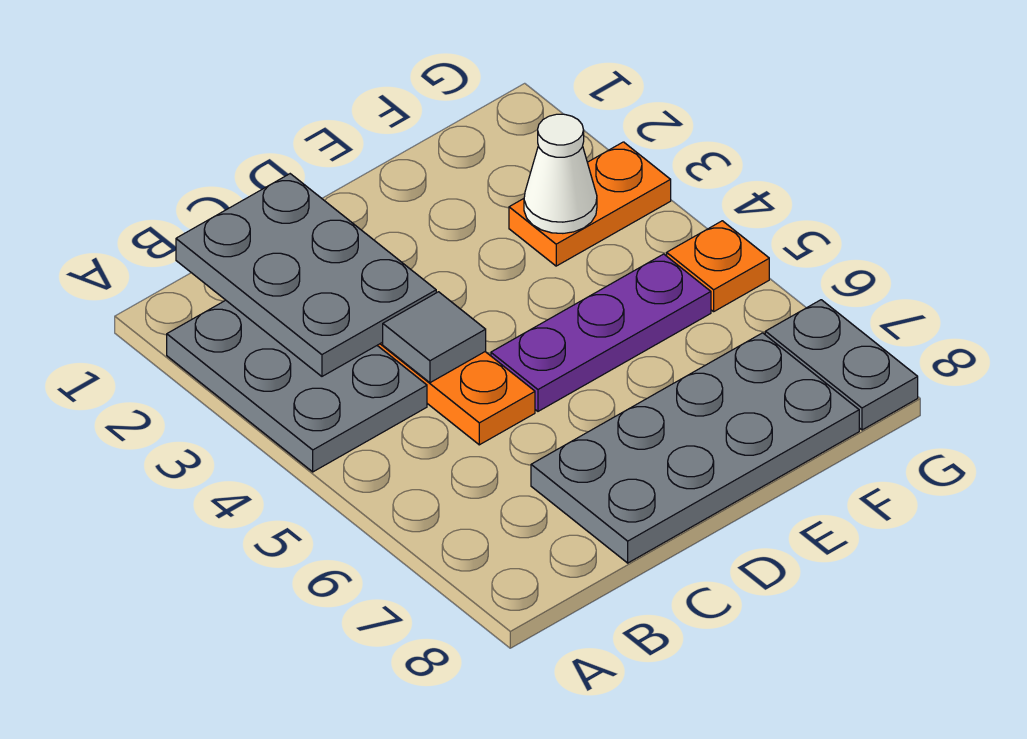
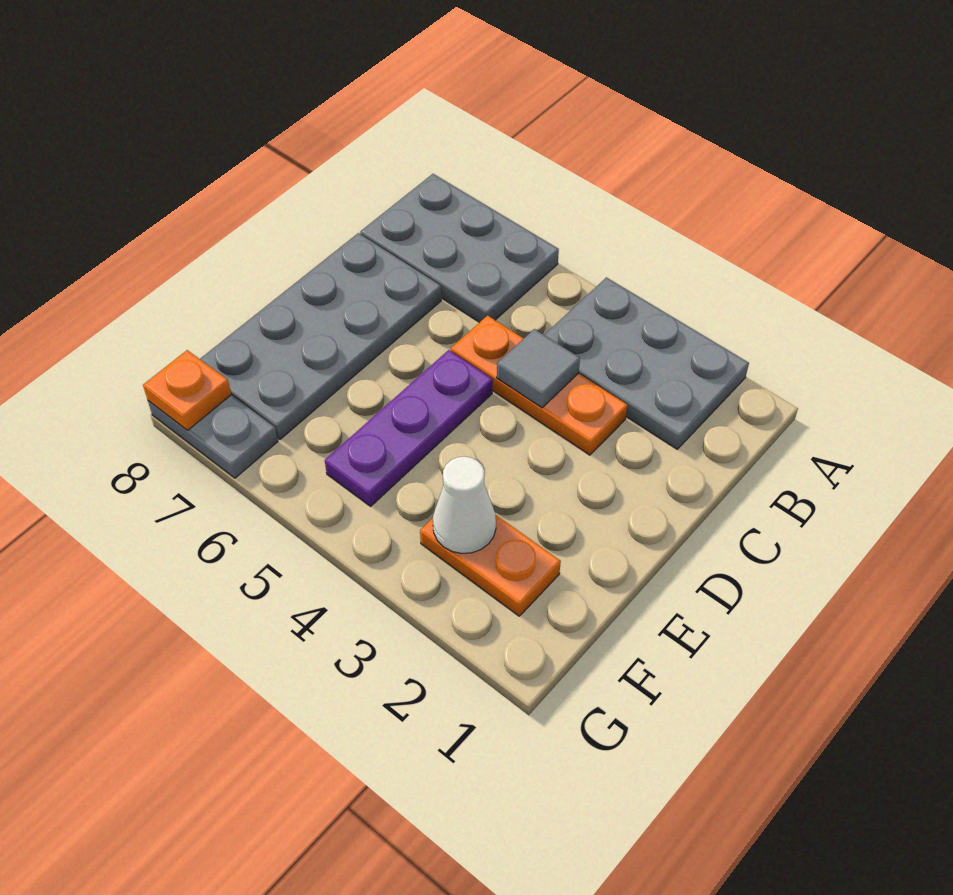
grey plate B1:C3 level 2 -> grey plate A6:B8 level 1
orange plate F3:G3 level 1 -> orange plate F2:F3 level 1
orange plate G5 level 1 -> orange plate G8 level 2

